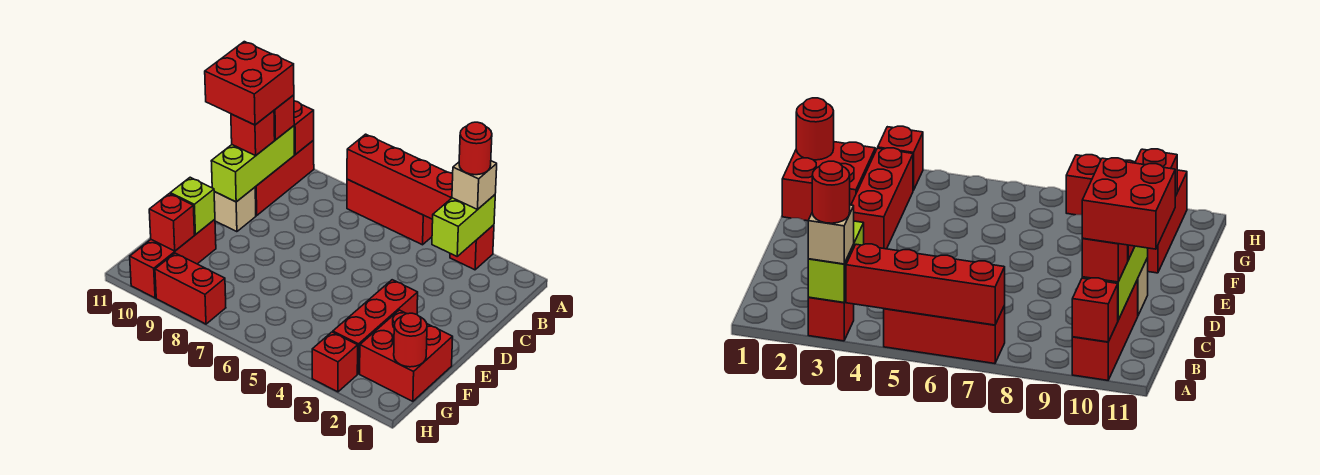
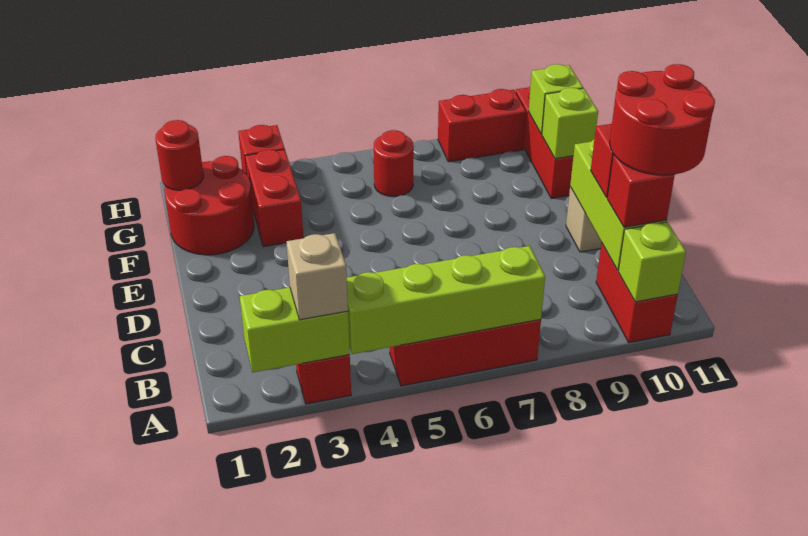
lime brick A3:B3 level 2 -> lime brick A2:A3 level 2
red round brick A3 level 4 -> red round brick G6 level 1
red brick A4:A7 level 2 -> lime brick A4:A7 level 2
red brick A10:C10 level 1 -> red brick A10:B10 level 1
red brick A10 level 2 -> lime brick A10 level 2
red brick B10:C11 level 4 -> red round brick B10:C11 level 4
red brick E3:G3 level 1 -> red brick F3:G3 level 1
red brick F1:G2 level 1 -> red round brick F1:G2 level 1
red brick G10 level 2 -> lime brick G10 level 2

